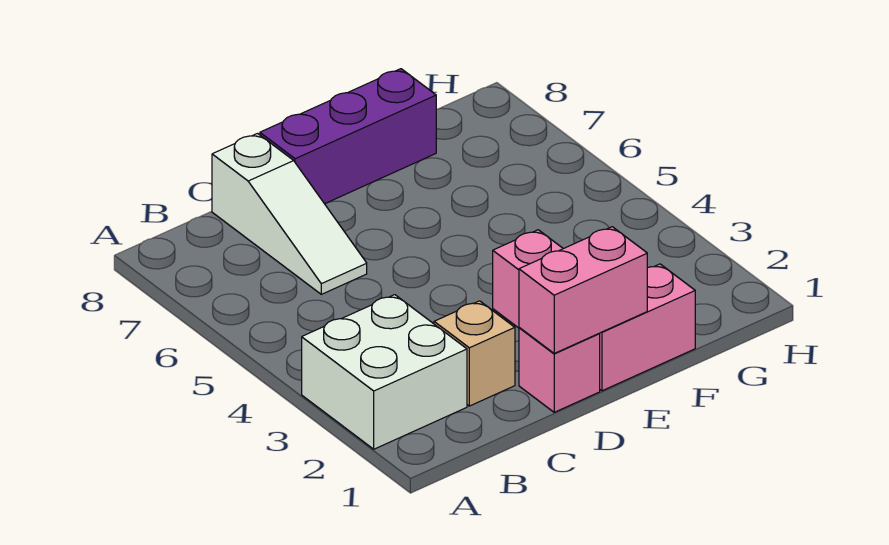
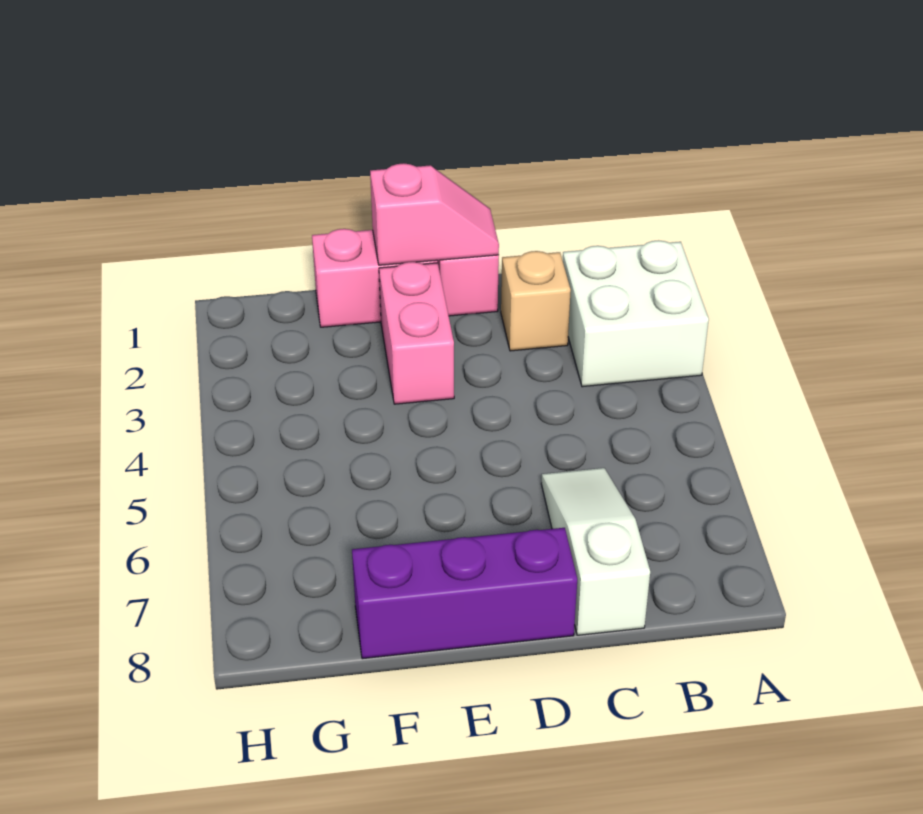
pink brick D1:E1 level 2 -> pink slope D1:E1 level 2 top E

